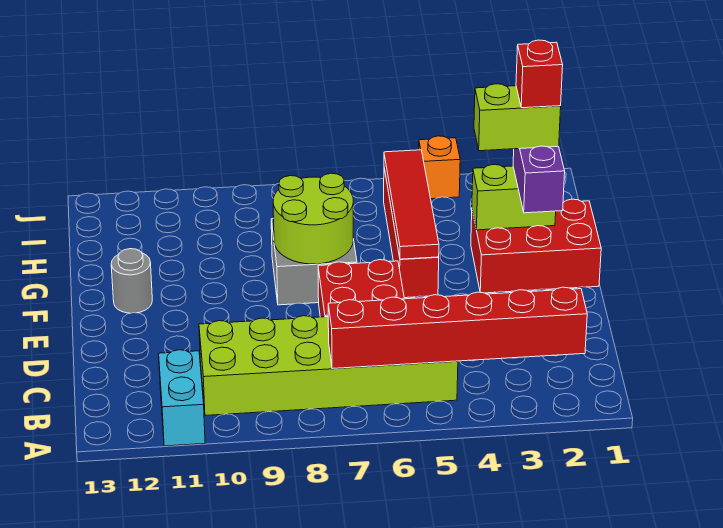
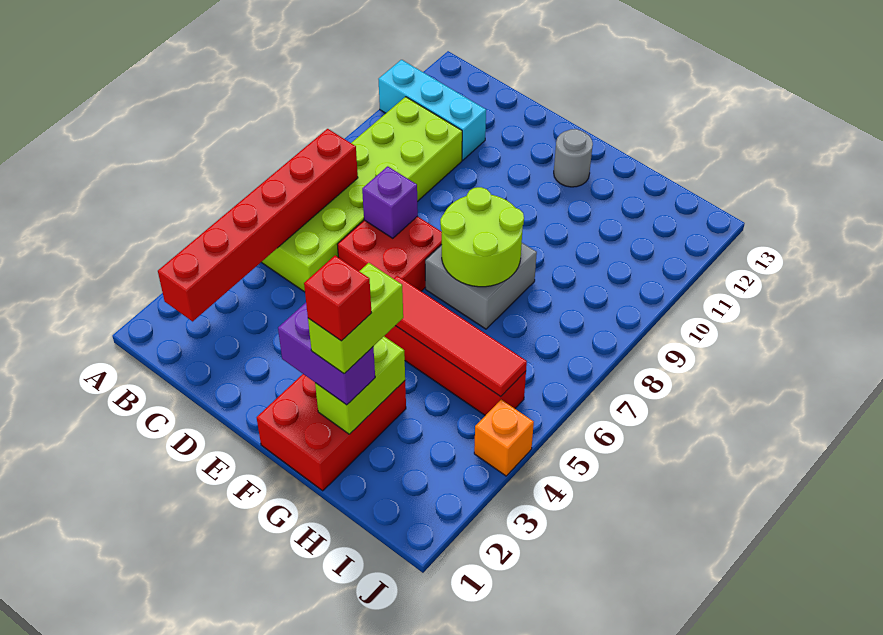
cyan brick A11:B11 level 1 -> cyan brick A11:C11 level 1
none -> purple brick D7 level 2

